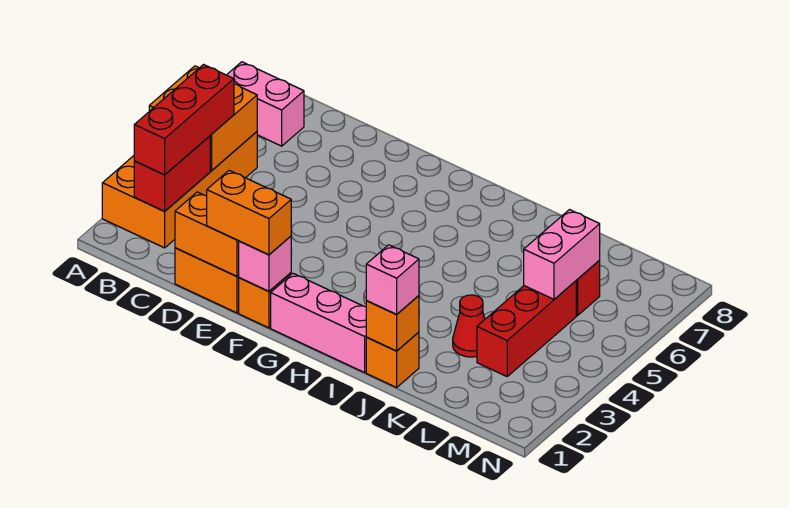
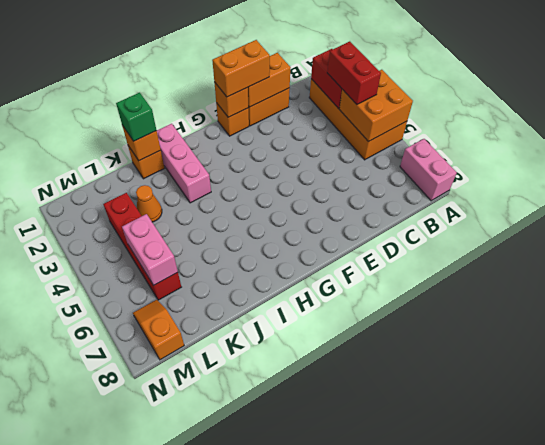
pink brick A7:B7 level 1 -> pink brick A7:A8 level 1
red brick B2:B4 level 3 -> red brick B3:B4 level 3
pink brick F1 level 2 -> orange brick F1 level 2
pink brick G1:I1 level 1 -> pink brick I1:I3 level 1
pink brick J1 level 3 -> green brick J1 level 3
red cone K3 level 1 -> orange cone K3 level 1
none -> orange slope M7:M8 level 1 top 8

